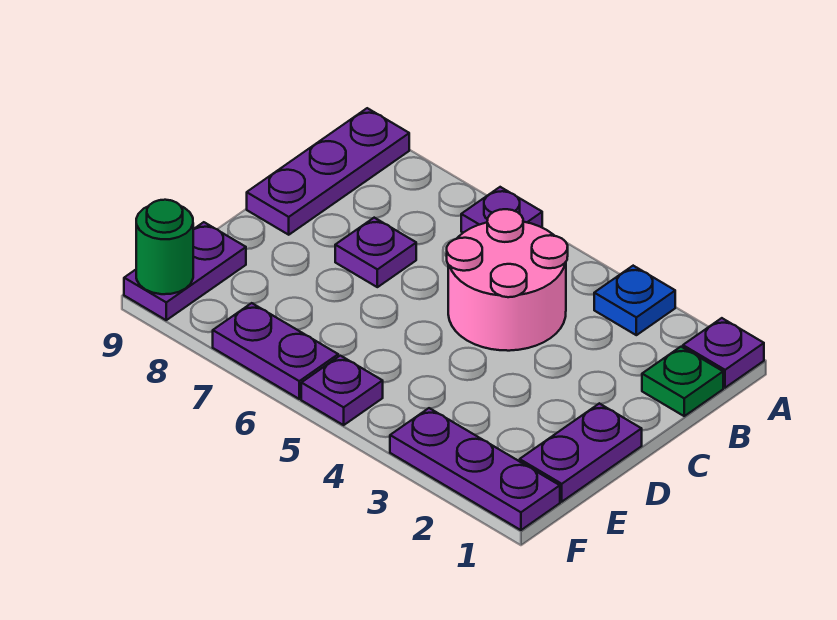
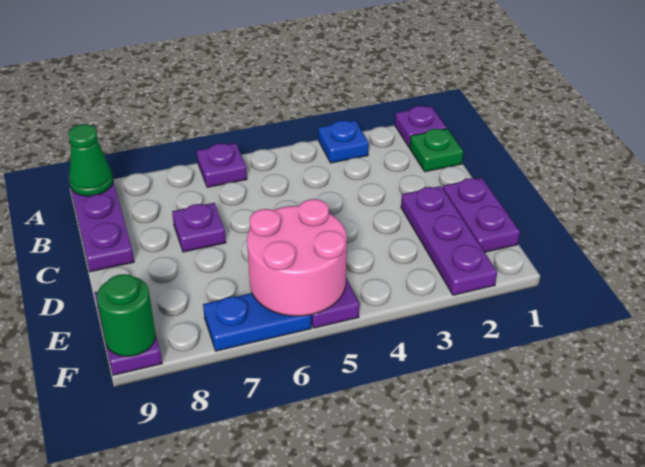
none -> green cone A9 level 2
pink round brick B4:C5 level 1 -> pink round brick E5:F6 level 2
purple plate F1:F3 level 1 -> purple plate D2:F2 level 1
purple plate F6:F7 level 1 -> blue plate F6:F7 level 1

